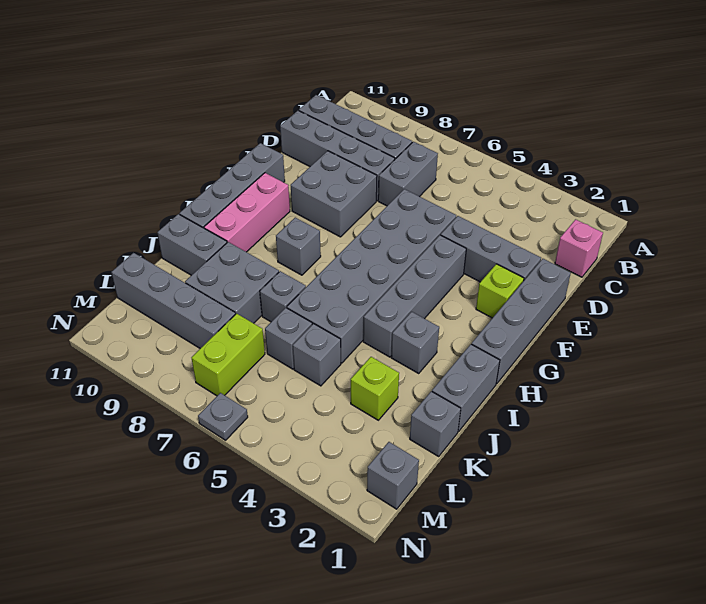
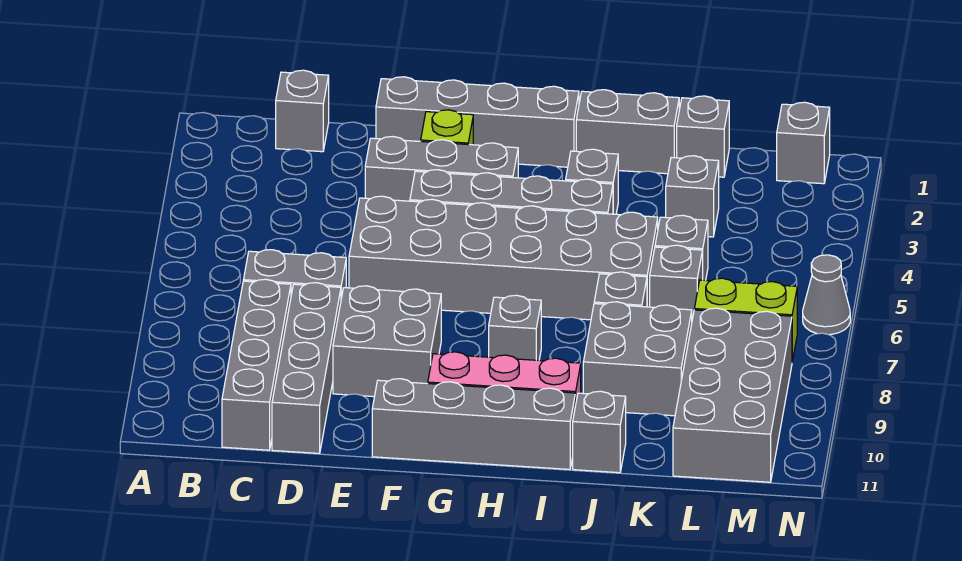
pink brick C1 level 1 -> grey brick C1 level 1
grey brick E2:E4 level 1 -> grey brick E3:G3 level 1
grey brick J10:J11 level 1 -> grey brick J11 level 1
lime brick K3 level 1 -> grey brick K3 level 1
grey brick L8:L11 level 1 -> grey brick L8:M11 level 1
grey plate N6 level 1 -> grey cone N6 level 1

